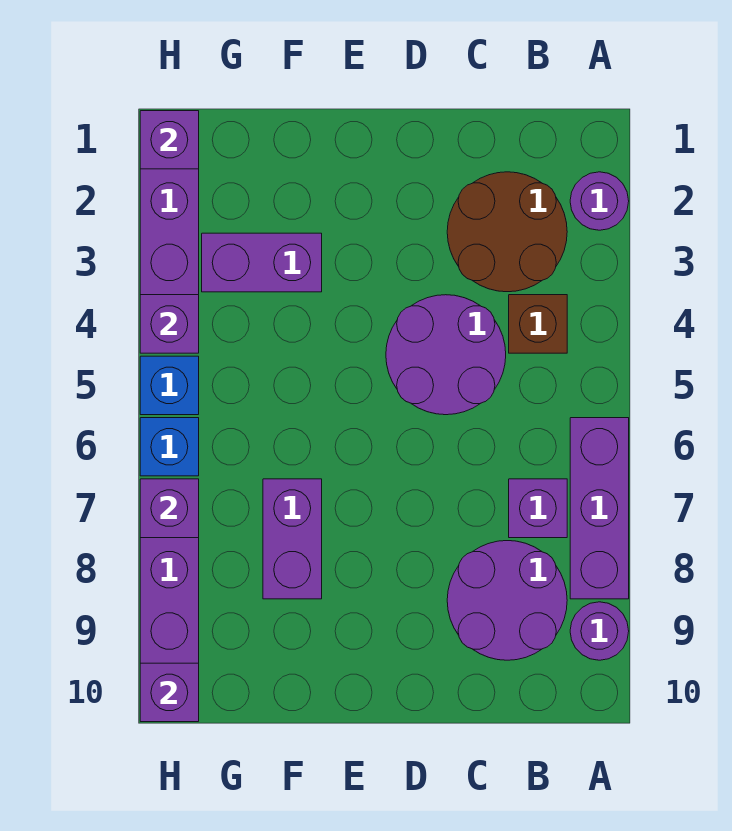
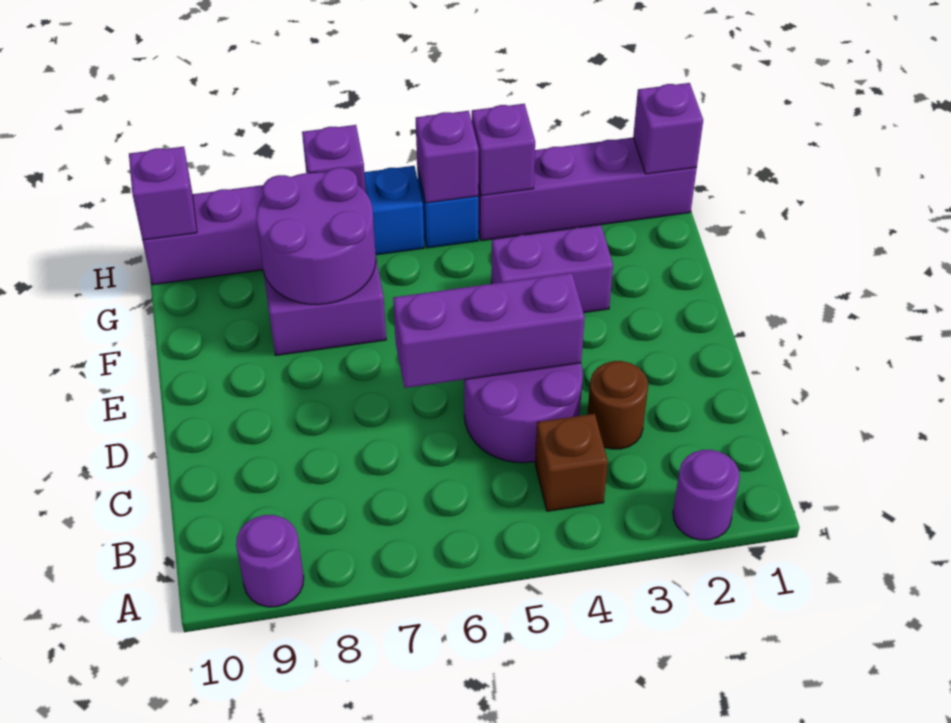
purple brick A6:A8 level 1 -> purple brick D4:D6 level 2
brown round brick B2:C3 level 1 -> brown round brick C3 level 1
purple brick B7 level 1 -> purple brick H5 level 2
purple round brick B8:C9 level 1 -> purple round brick F7:G8 level 2
purple brick F3:G3 level 1 -> purple brick F3:F4 level 1

